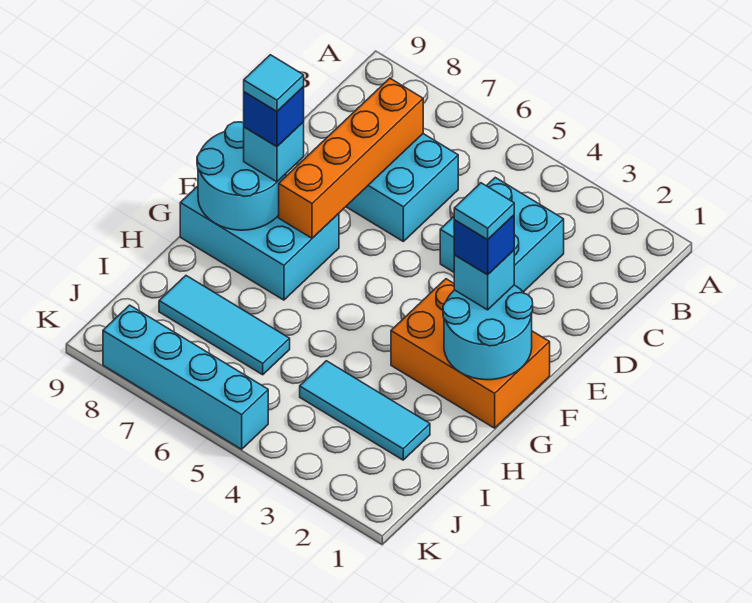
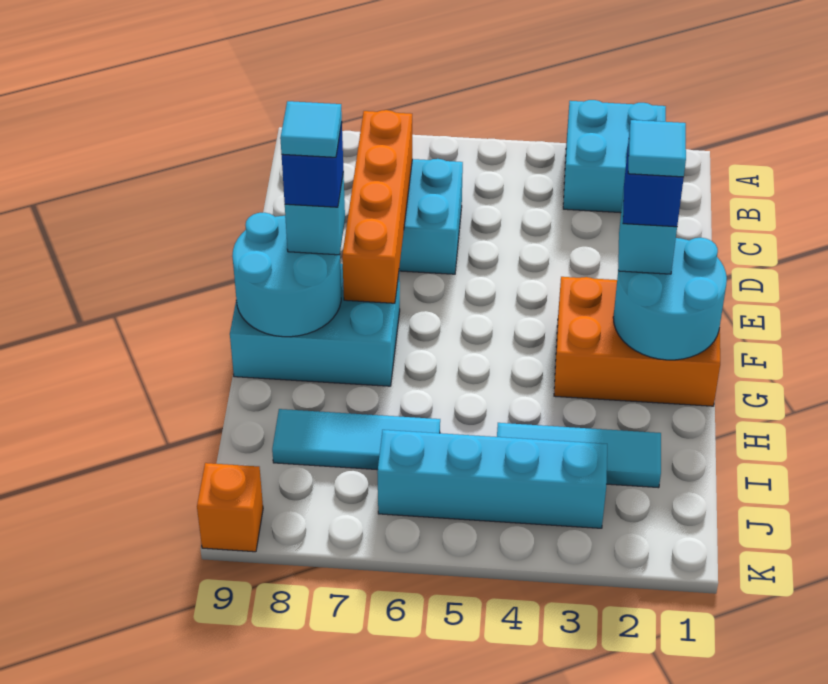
cyan brick C3:D4 level 1 -> cyan brick A2:B3 level 1
cyan brick K5:K8 level 1 -> cyan brick J3:J6 level 1
none -> orange brick K9 level 1

